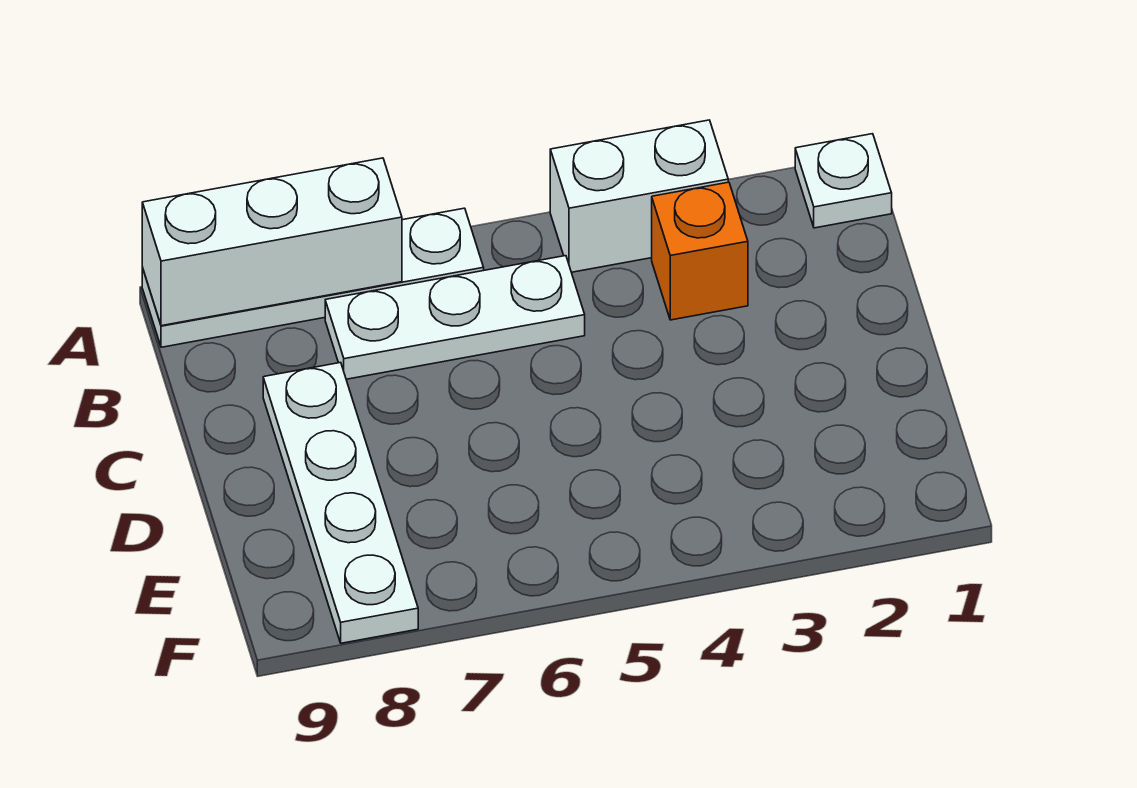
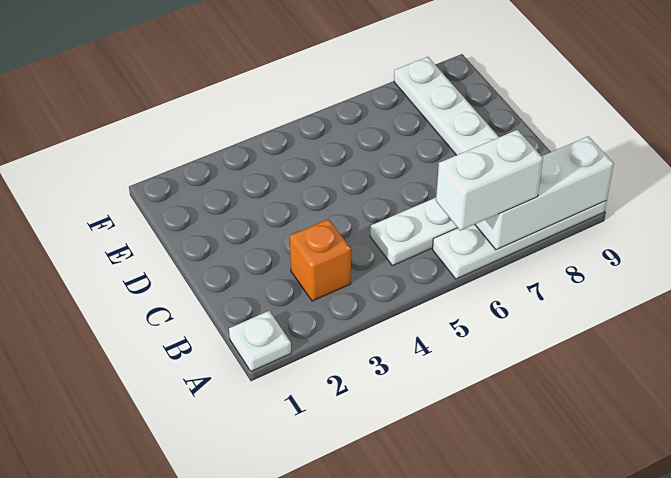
white brick A3:A4 level 1 -> white brick A6:A7 level 3

